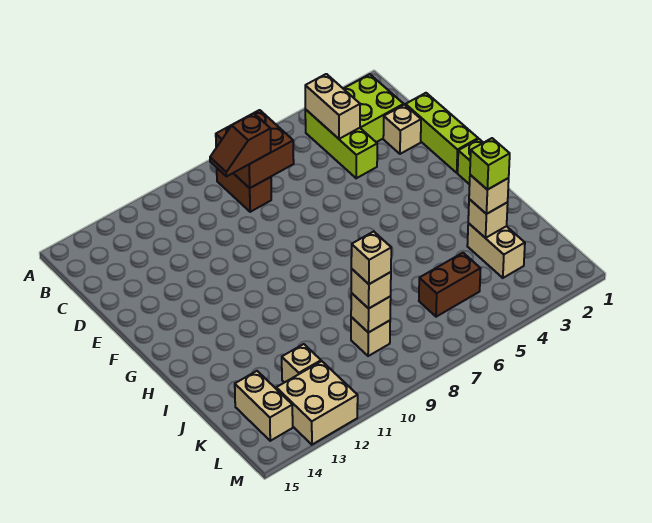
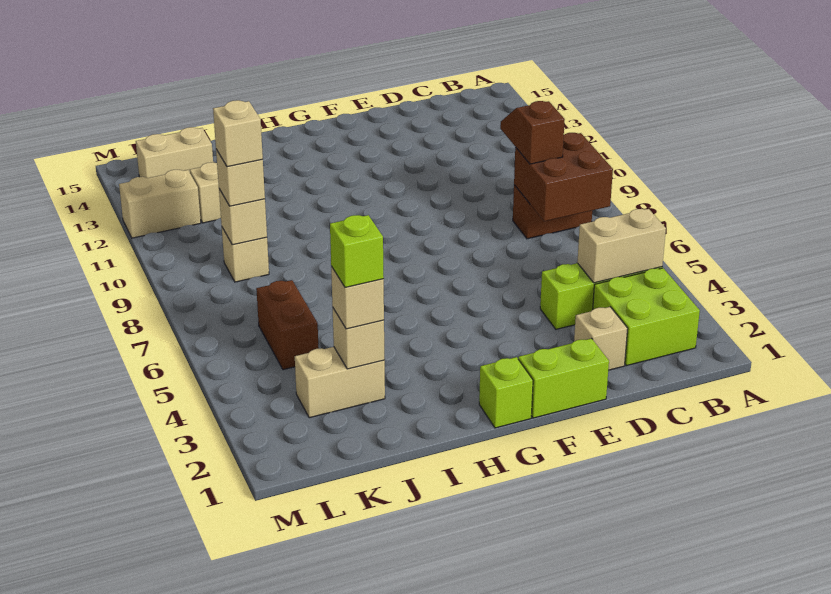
lime brick D1:F1 level 1 -> lime brick E1:F1 level 1
tan brick L12:M13 level 1 -> tan brick L12:M12 level 1

